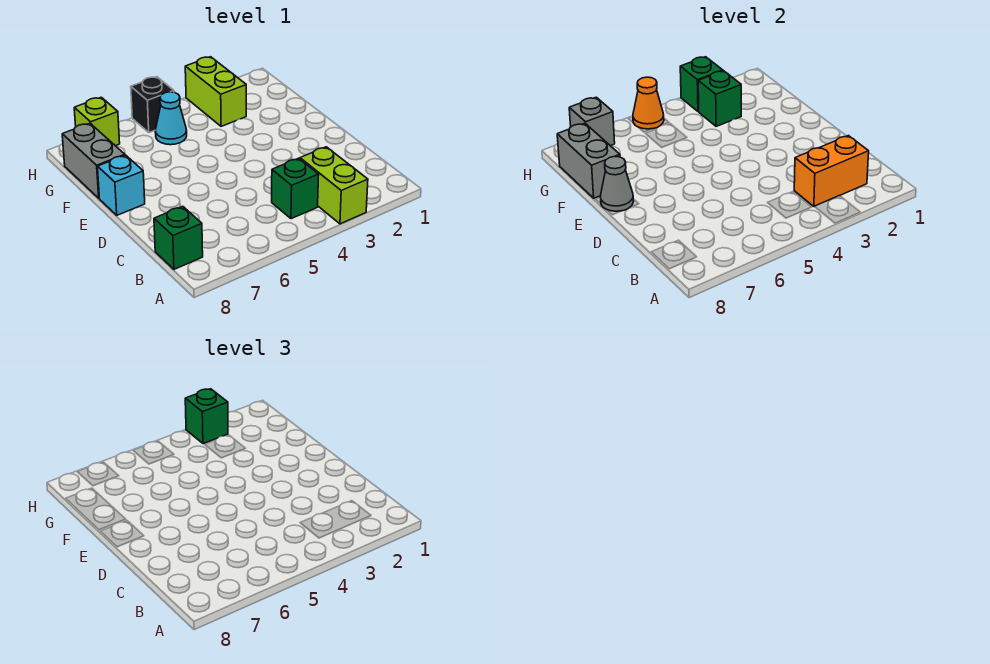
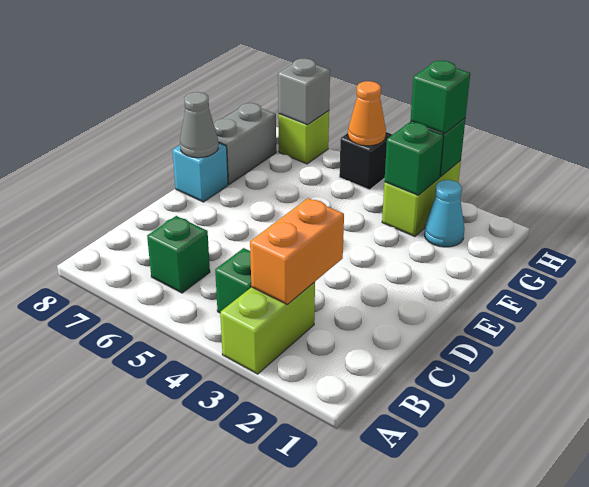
orange brick B2:B3 level 2 -> orange brick B3:C3 level 2
green brick B8 level 1 -> green brick B6 level 1
grey brick F8:G8 level 2 -> none
cyan cone G5 level 1 -> cyan cone G2 level 1

